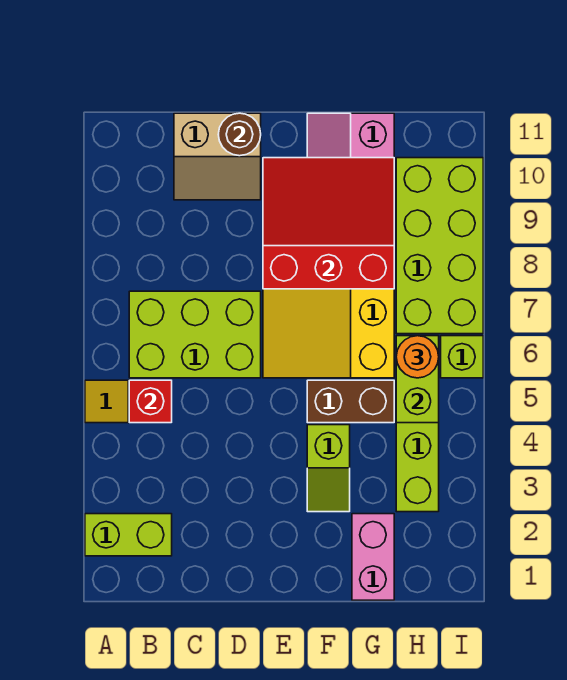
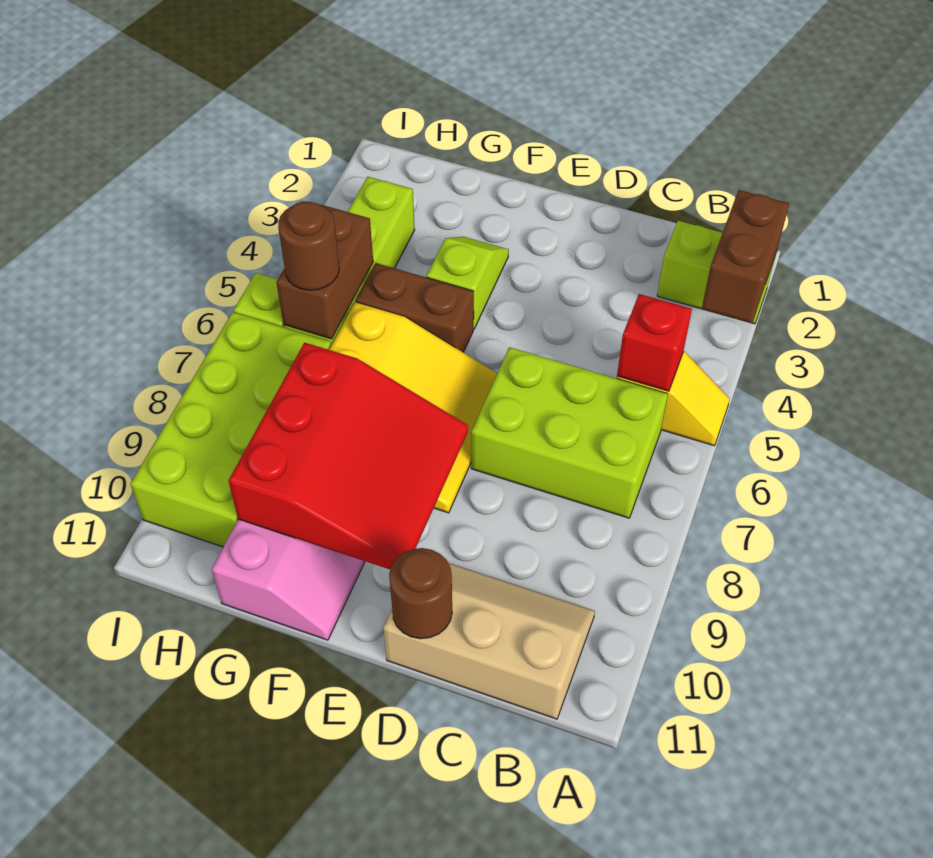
none -> brown brick A2:A3 level 2
tan slope C10:D11 level 1 top 11 -> tan slope B10:D11 level 1 top 11
red slope E8:G10 level 2 top 8 -> red slope E8:G10 level 2 top G
pink brick G1:G2 level 1 -> none
lime brick H5:H6 level 2 -> brown brick H5:H6 level 2
orange round brick H6 level 3 -> brown round brick H6 level 3

